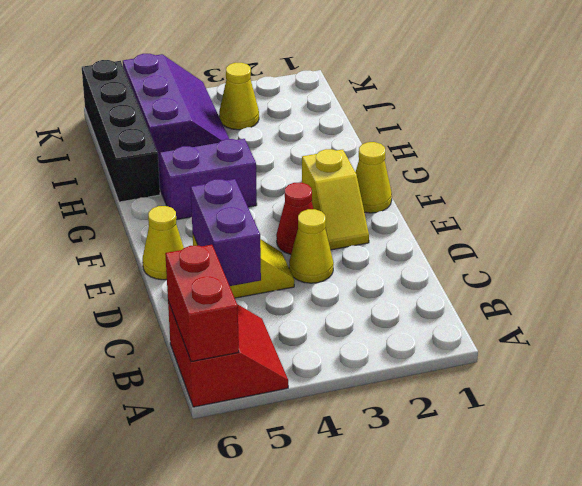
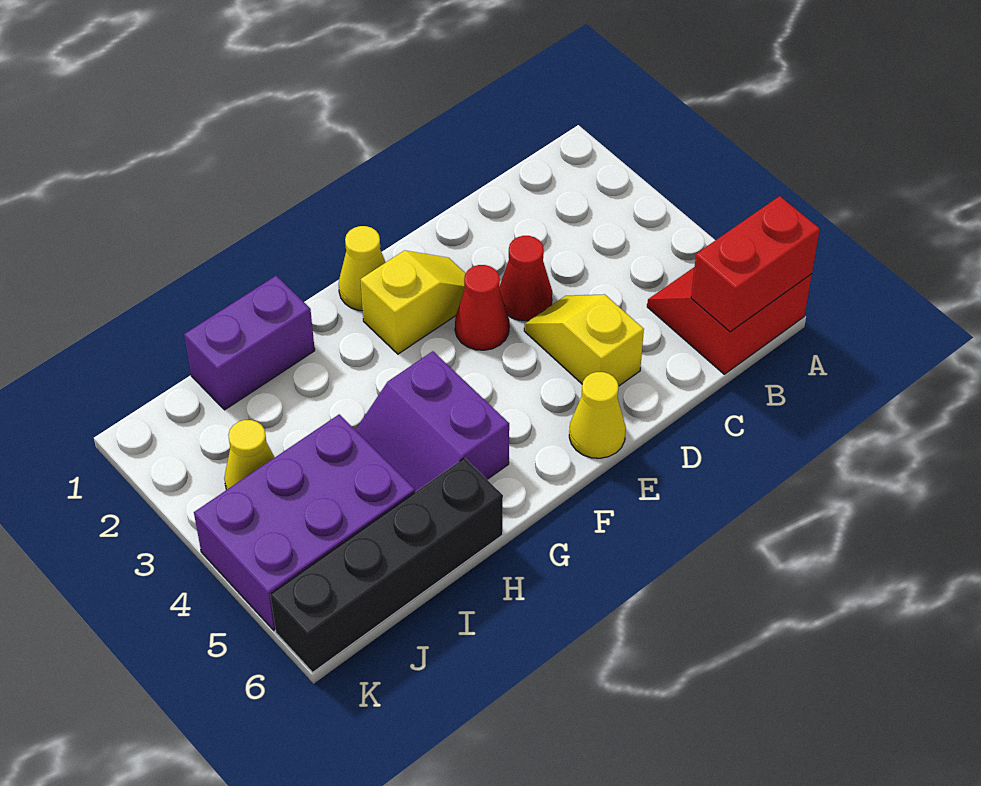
purple brick C5:D5 level 2 -> purple brick H1:I1 level 1
yellow cone D3 level 1 -> red cone D3 level 1
purple slope I4:K5 level 1 top 5 -> purple brick I4:K5 level 1

